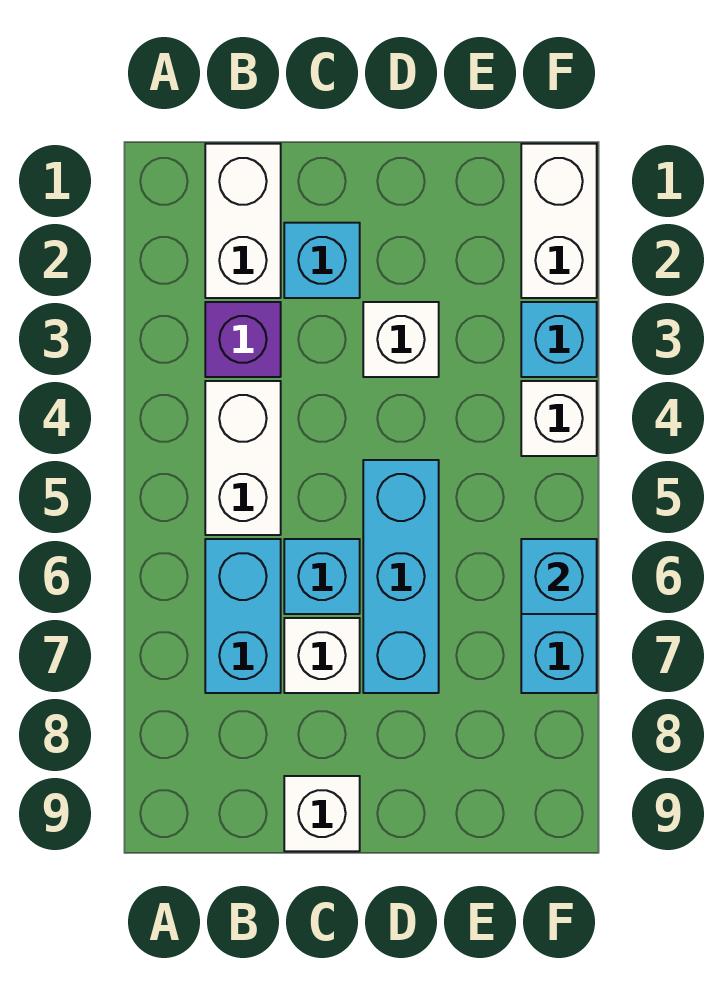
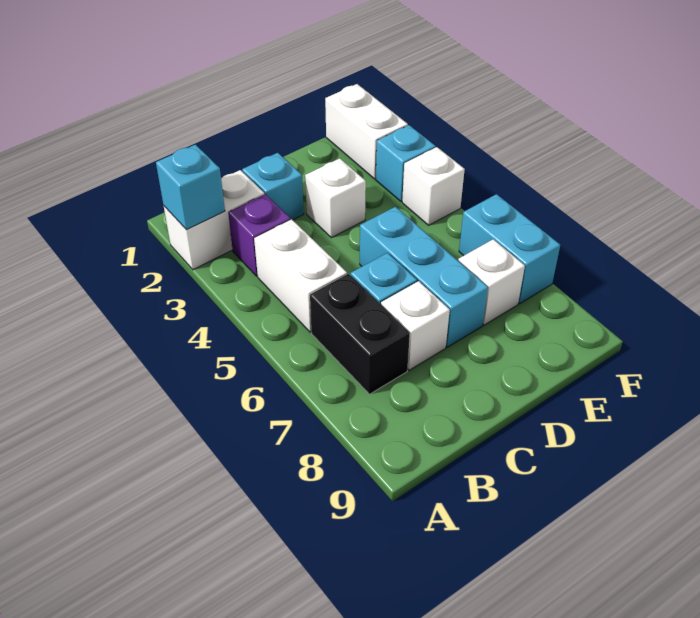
white brick B1:B2 level 1 -> white brick A2:B2 level 1
cyan brick B6:B7 level 1 -> black brick B6:B7 level 1
white brick C9 level 1 -> white brick E7 level 1
cyan brick F6 level 2 -> cyan brick A2 level 2

